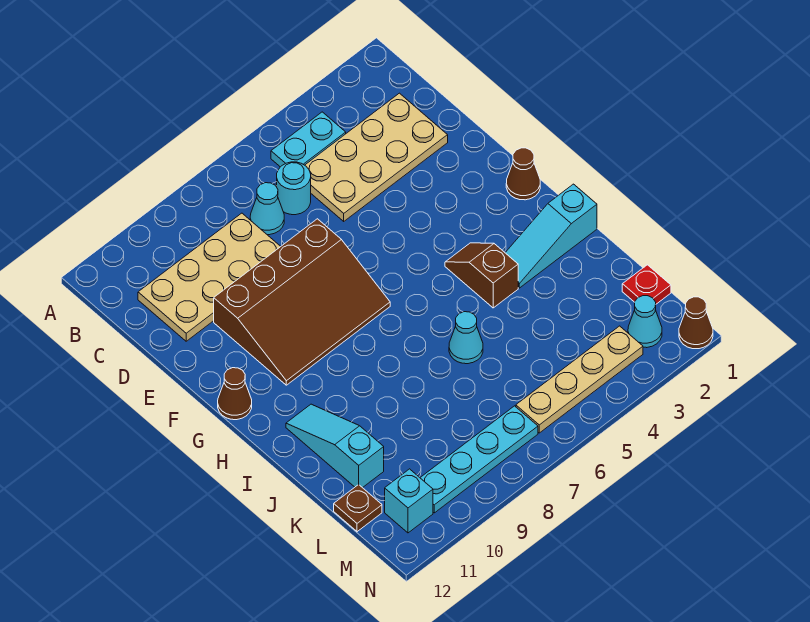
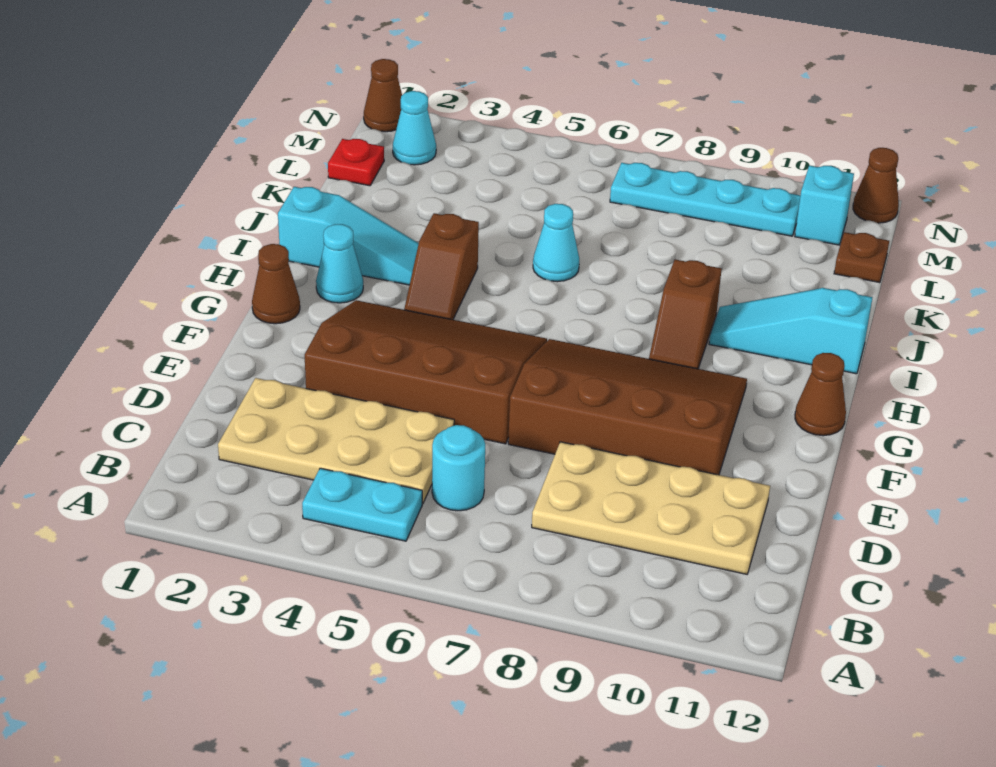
cyan cone C7 level 1 -> cyan cone H2 level 1
none -> brown slope E3:G6 level 1 top E
none -> brown slope H9:I9 level 1 top I
cyan slope I11:K11 level 1 top K -> cyan slope I10:I12 level 1 top 12
tan plate M3:M6 level 1 -> none
none -> brown cone N12 level 1

